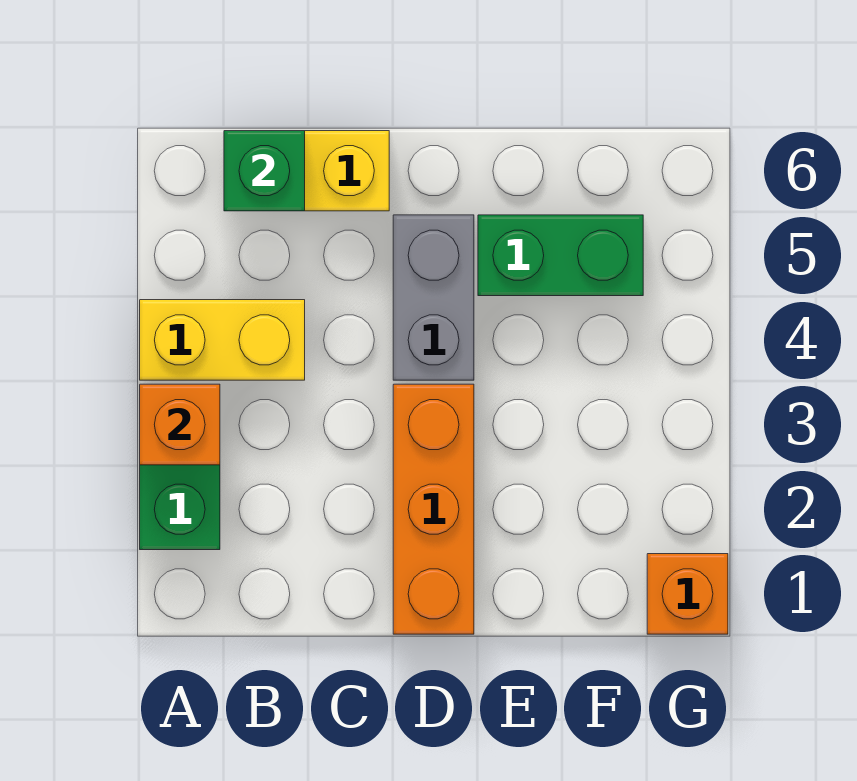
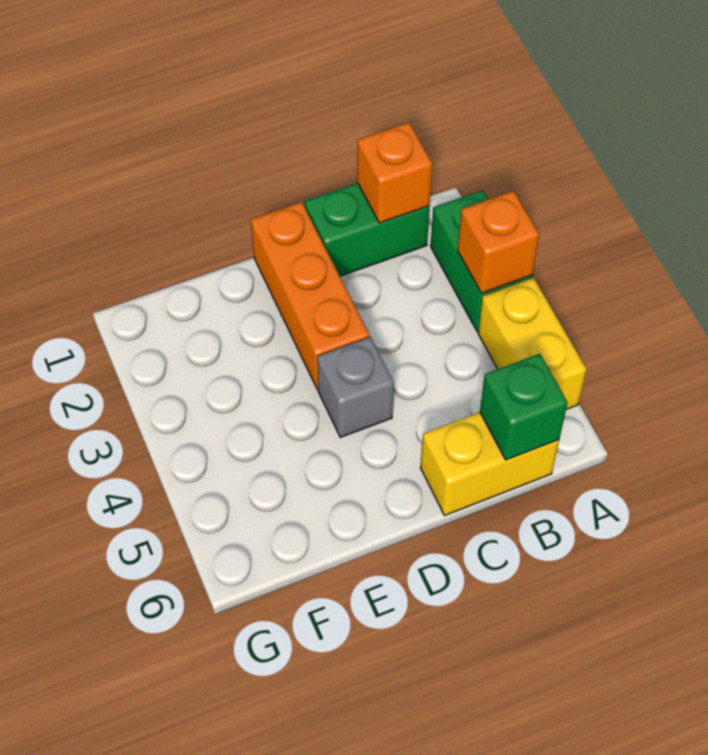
yellow brick A4:B4 level 1 -> yellow brick A4:A5 level 1
grey brick D4:D5 level 1 -> grey brick D4 level 1
green brick E5:F5 level 1 -> green brick B1:C1 level 1
orange brick G1 level 1 -> orange brick B1 level 2

